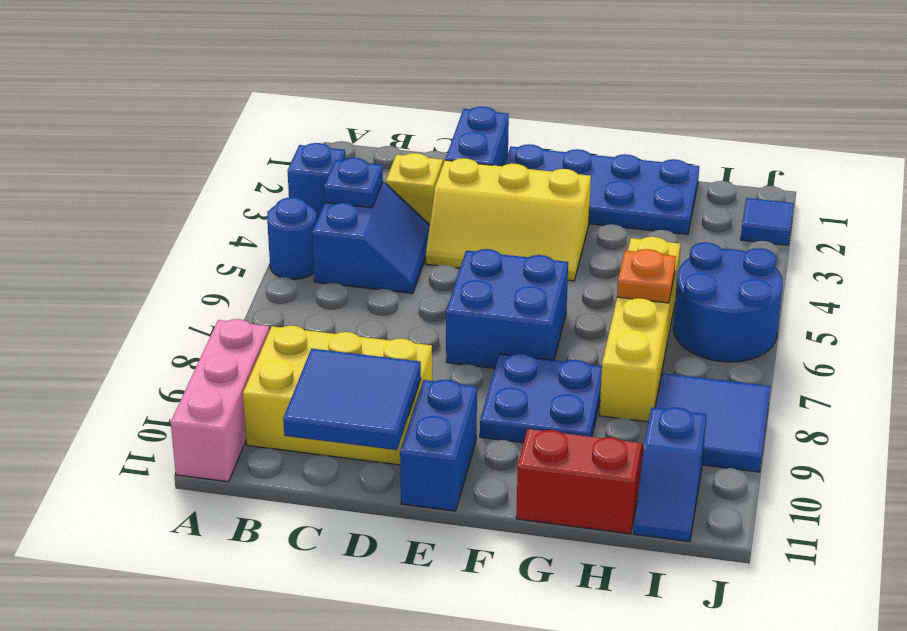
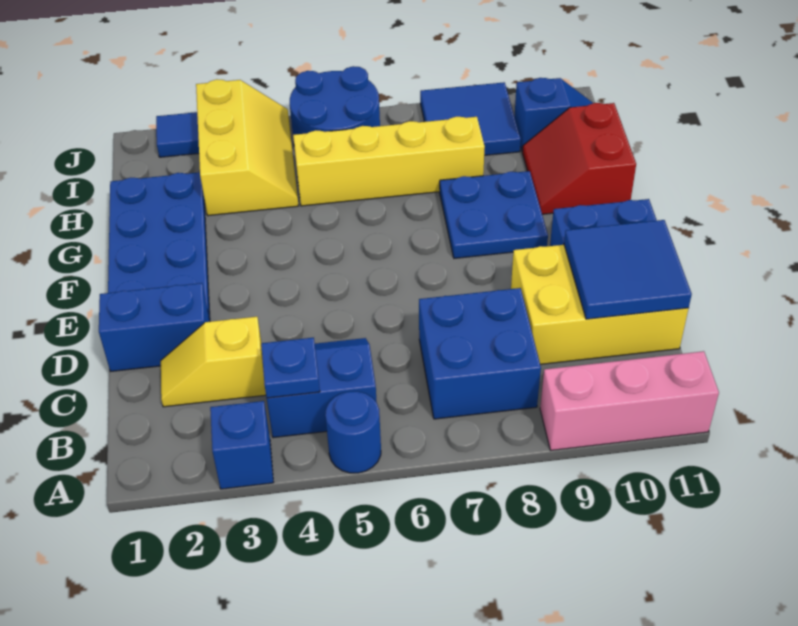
yellow brick B9:D10 level 1 -> yellow brick C9:D11 level 1
yellow slope D3:F4 level 1 top 3 -> yellow slope H3:J4 level 1 top 3
blue brick E6:F7 level 1 -> blue brick B7:C8 level 1
orange plate H6 level 2 -> none

